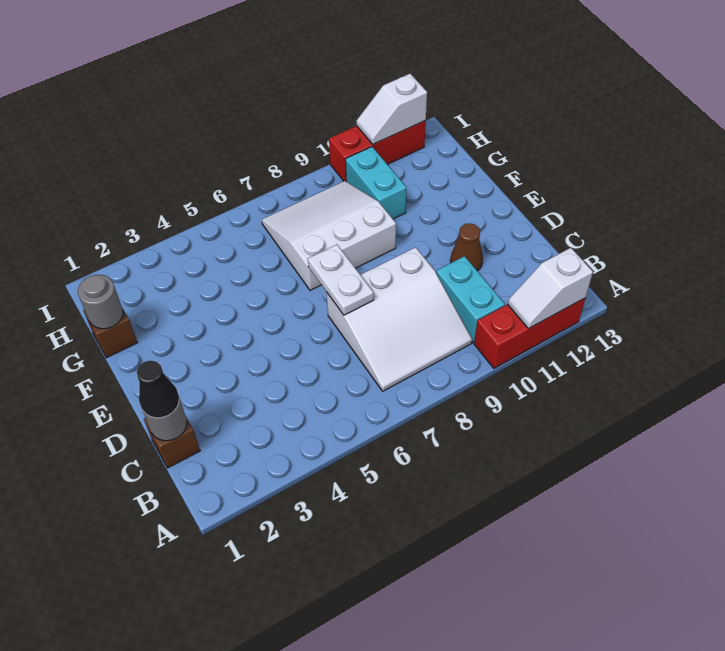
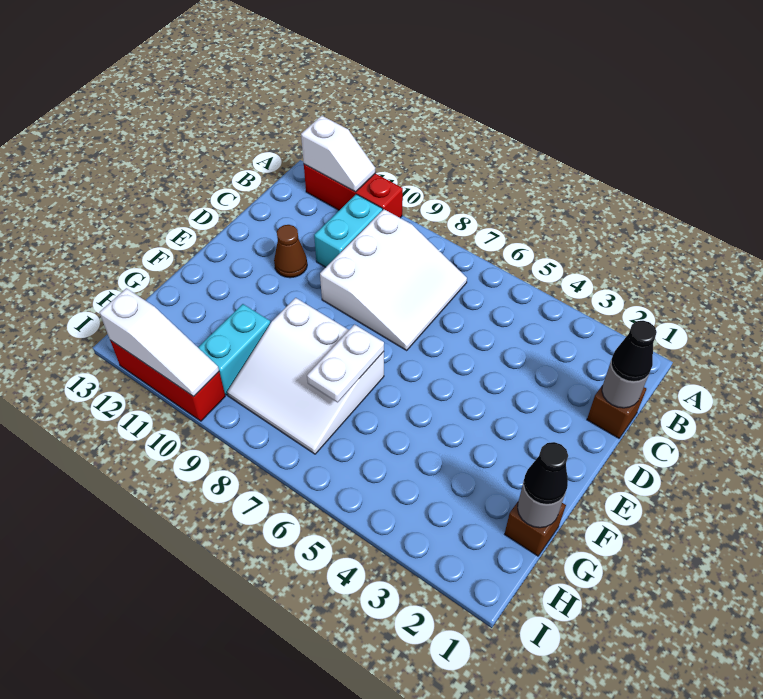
white slope B7:D9 level 1 top D -> white slope B7:D9 level 1 top 9
white plate D7:E7 level 2 -> white plate F7:G7 level 2
none -> black cone G1 level 3
white slope I11:I12 level 2 top 12 -> white slope I10:I12 level 2 top 12

